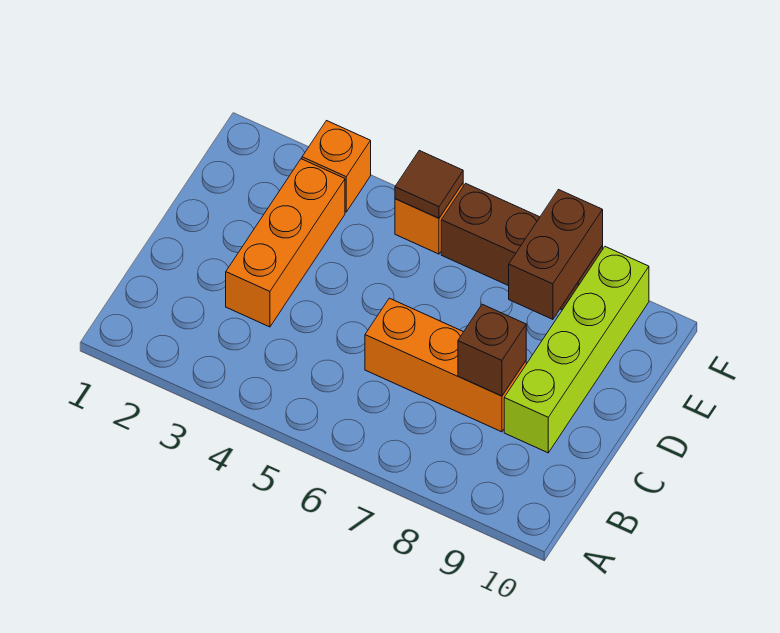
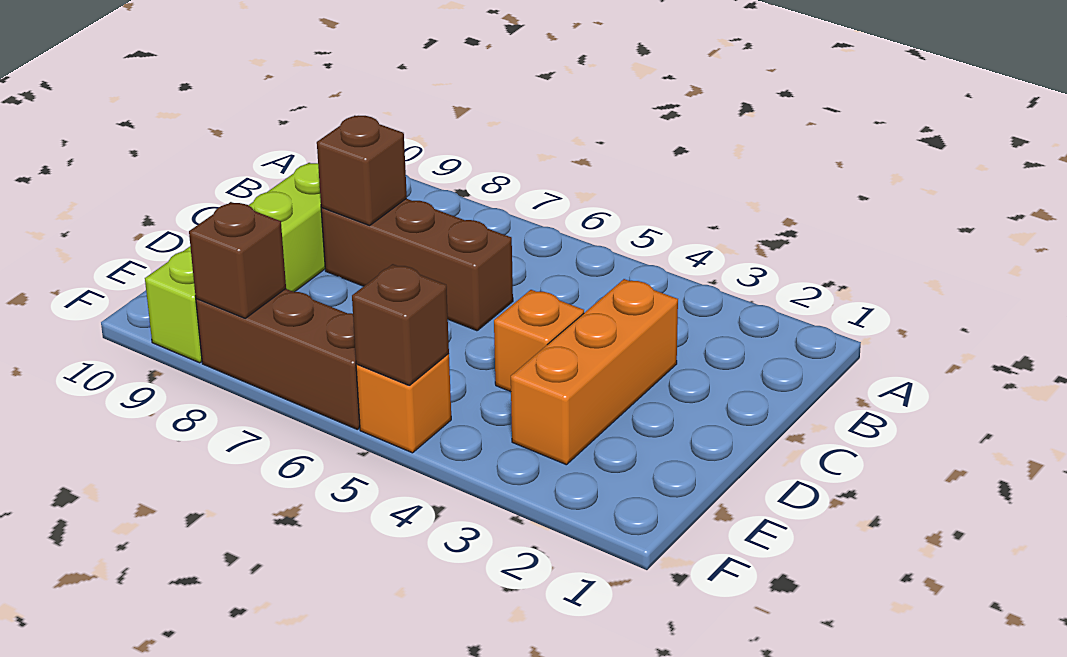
orange brick C6:C8 level 1 -> brown brick C6:C8 level 1
brown brick E8:F8 level 2 -> brown brick F8 level 2
orange brick F3 level 1 -> orange brick D4 level 1
brown tile F5 level 2 -> brown brick F5 level 2

